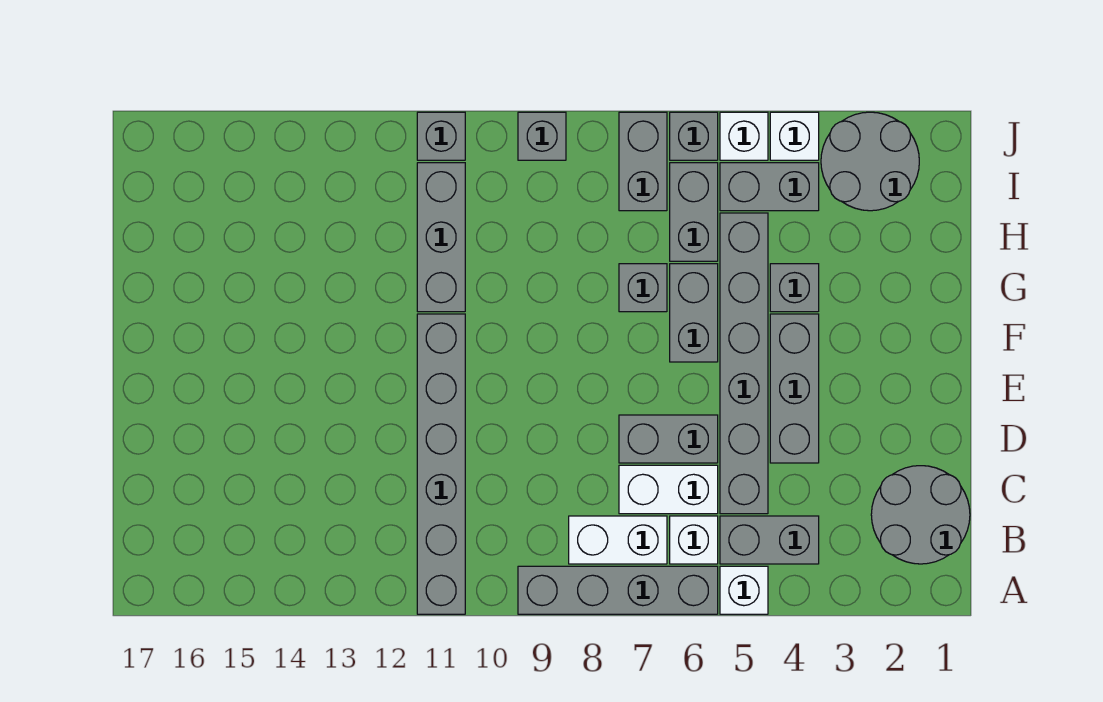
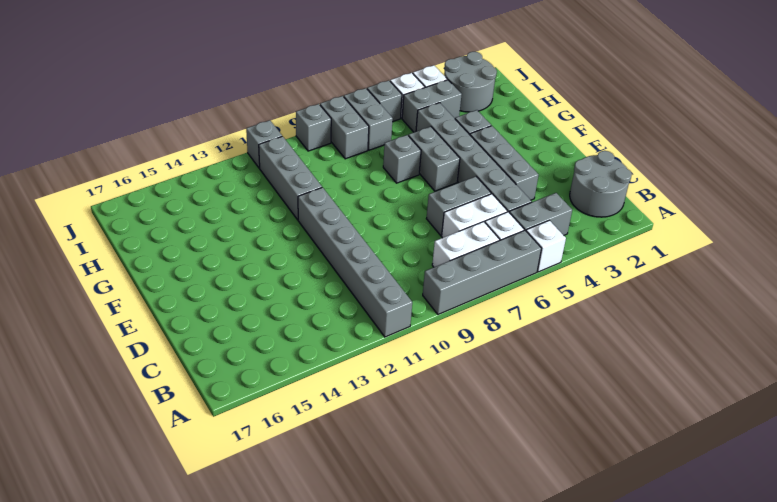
grey brick H6:I6 level 1 -> grey brick I8:J8 level 1

